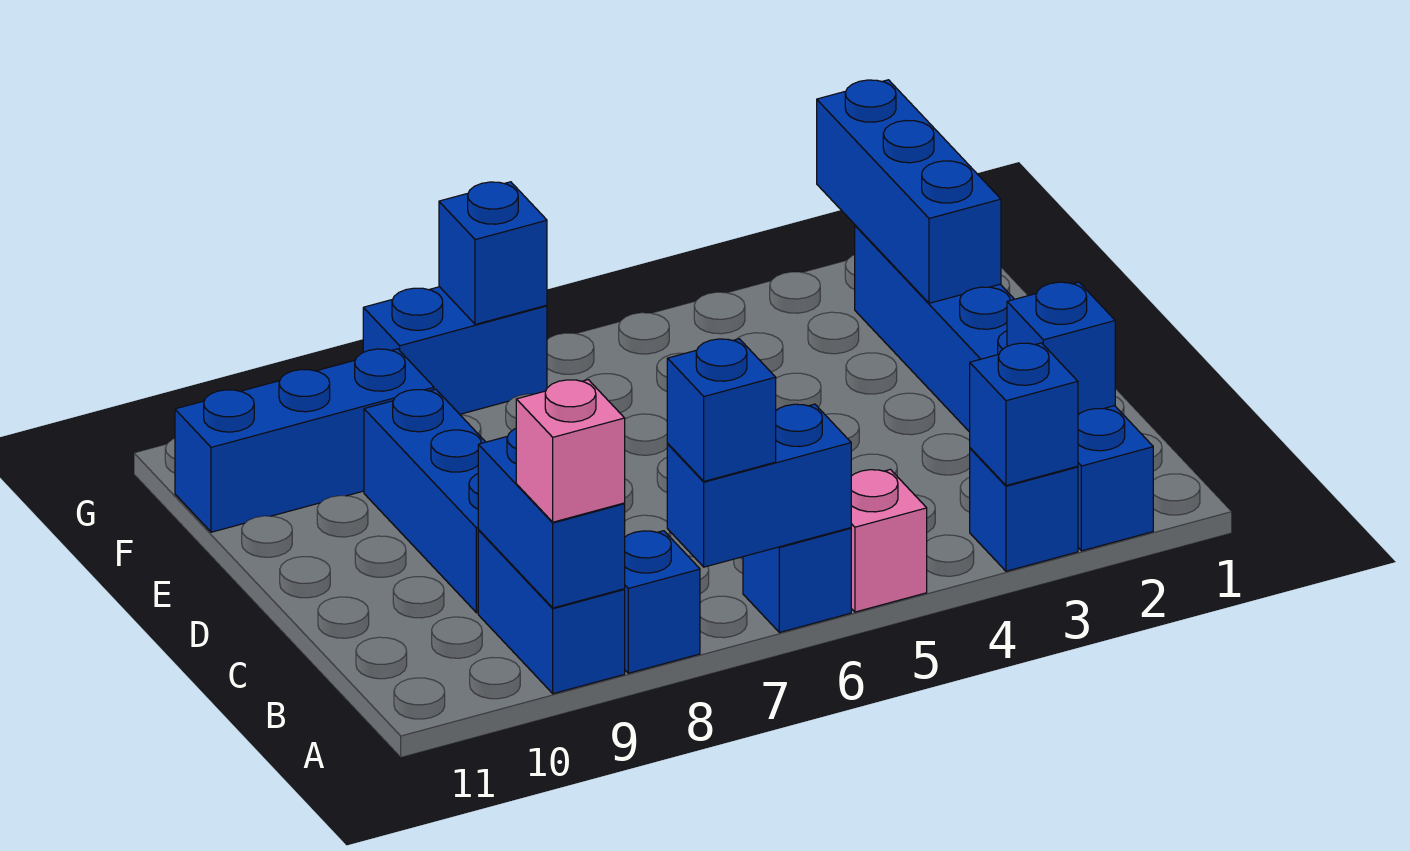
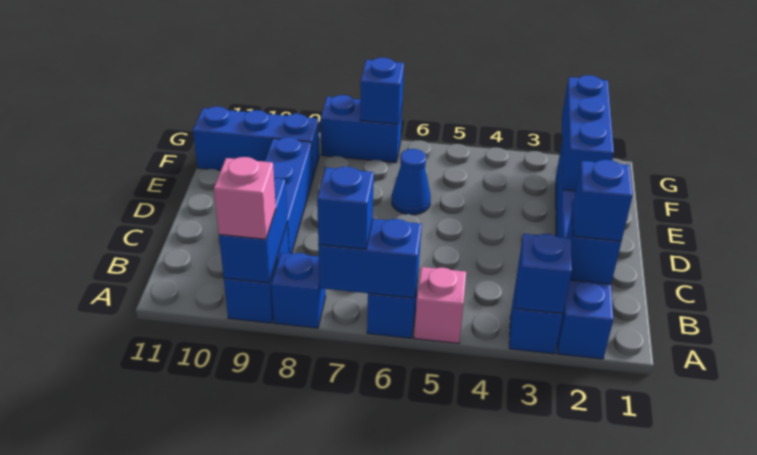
none -> blue brick B2 level 3
none -> blue cone E6 level 1

